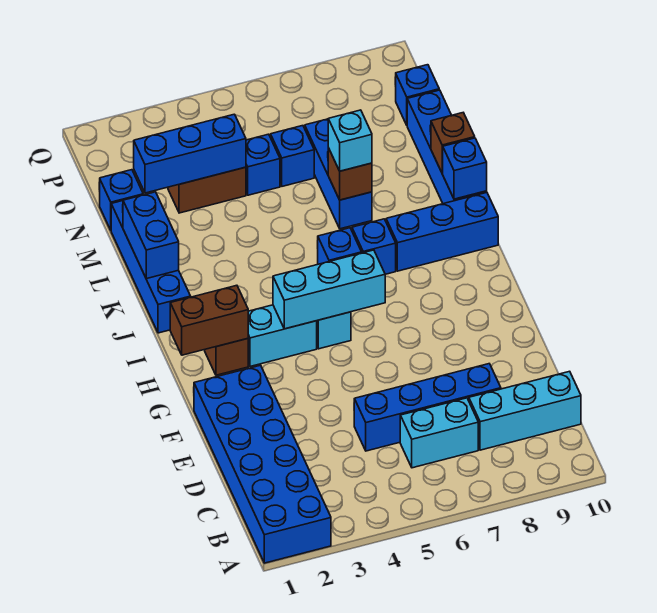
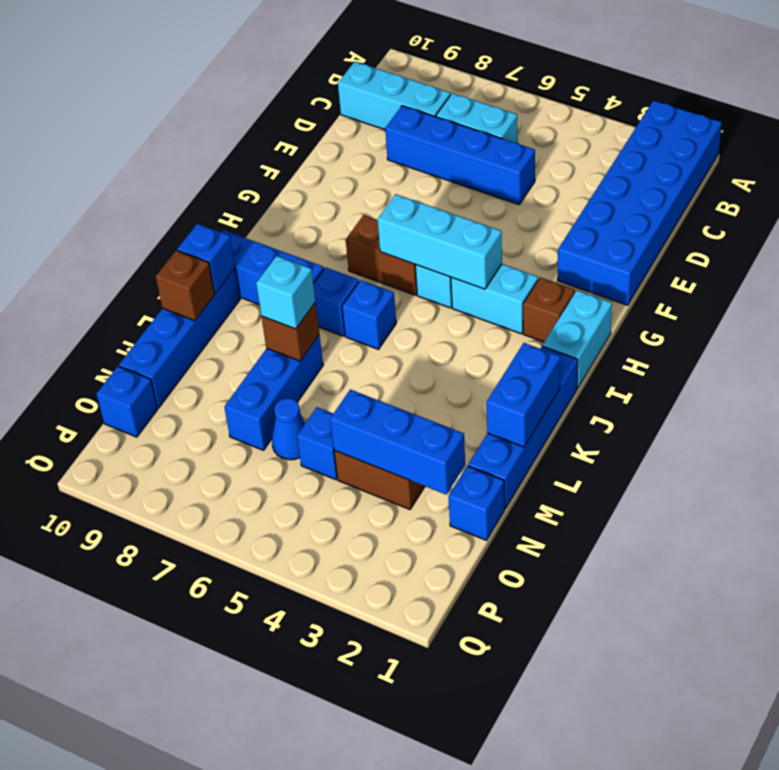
none -> cyan brick H1:I1 level 1
brown brick H1:H2 level 2 -> brown brick H6:H7 level 1
blue brick N6 level 1 -> blue cone N6 level 1

